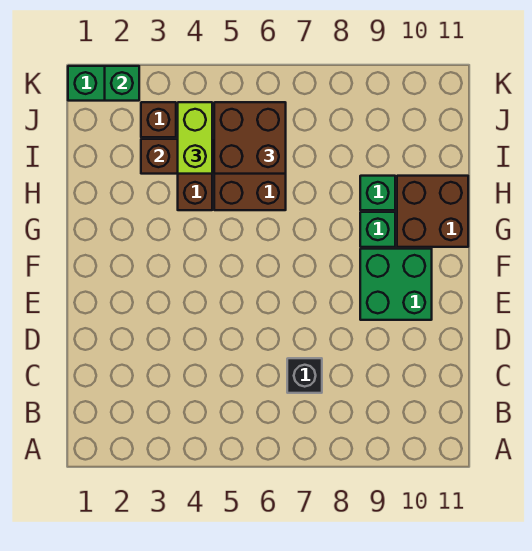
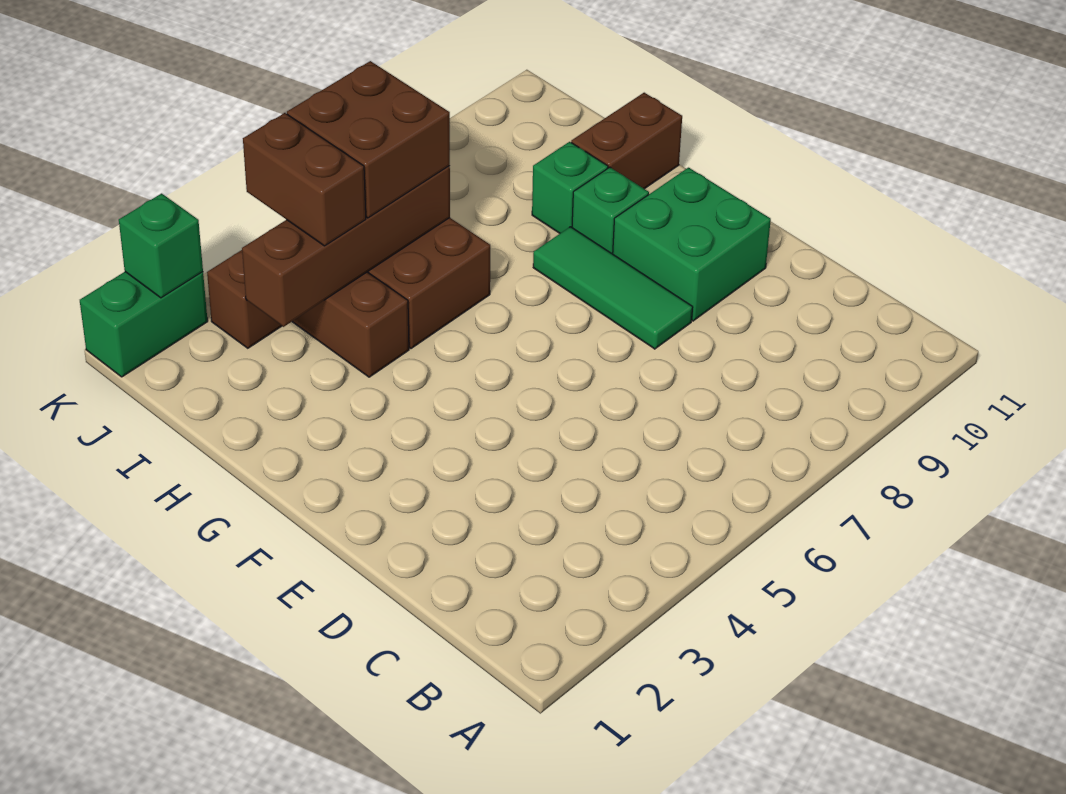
black brick C7 level 1 -> none
none -> green tile E8:G8 level 1
brown brick G10:H11 level 1 -> brown brick H10:H11 level 1
lime brick I4:J4 level 3 -> brown brick I4:J4 level 3

